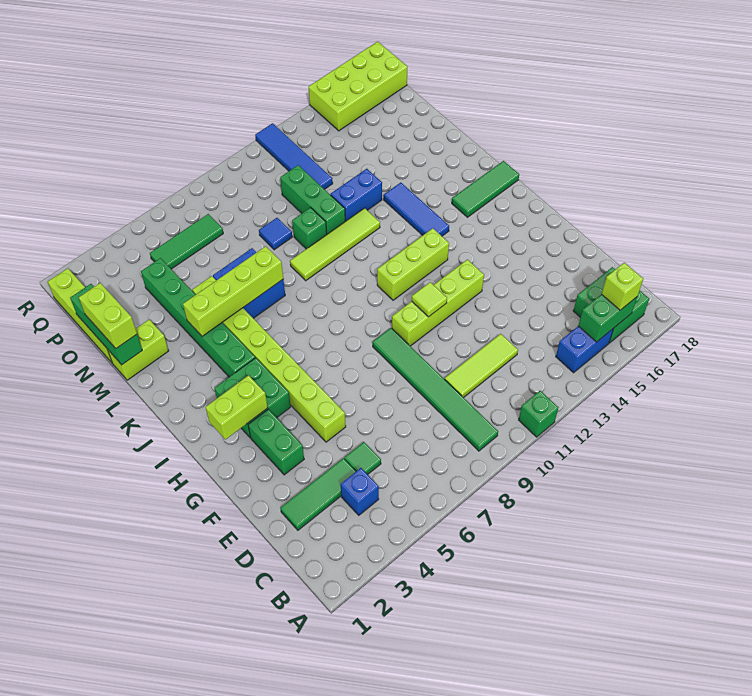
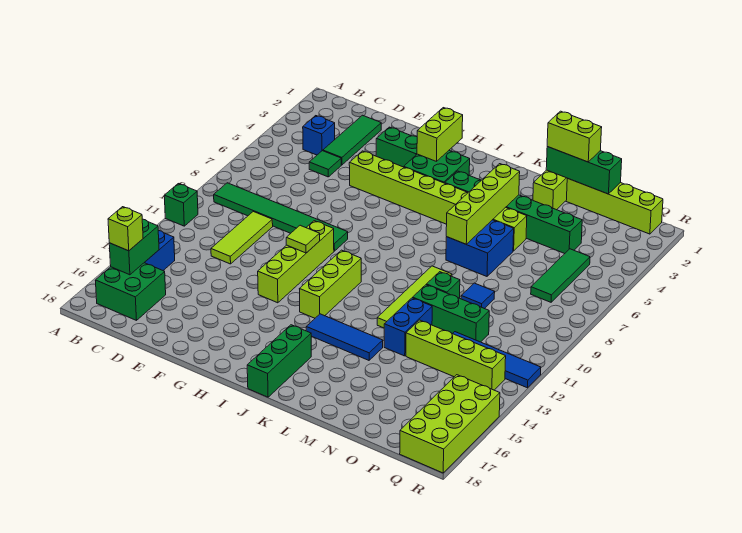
green tile J16:J18 level 1 -> green brick J16:J18 level 1
none -> lime brick N13:Q13 level 1

